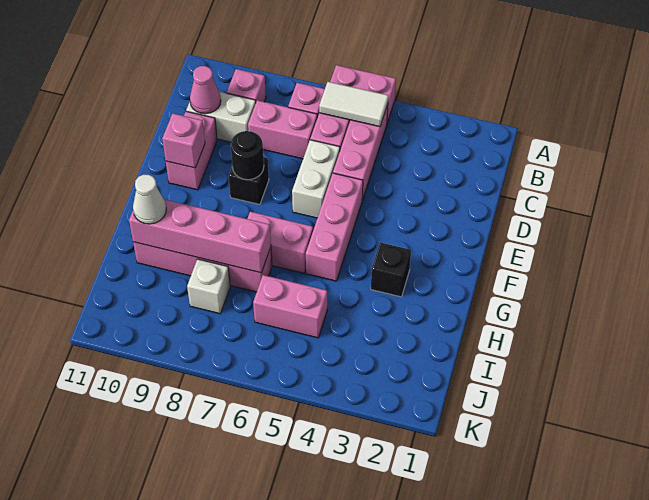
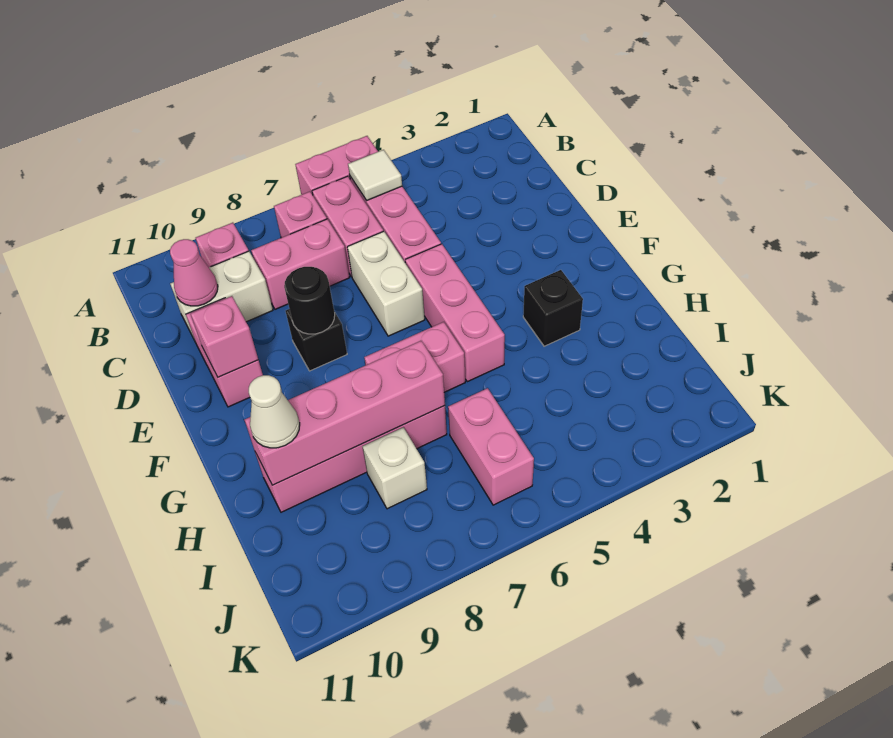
white tile B5:B6 level 2 -> white tile B5 level 2
pink brick I5:I6 level 1 -> pink brick I6:J6 level 1

